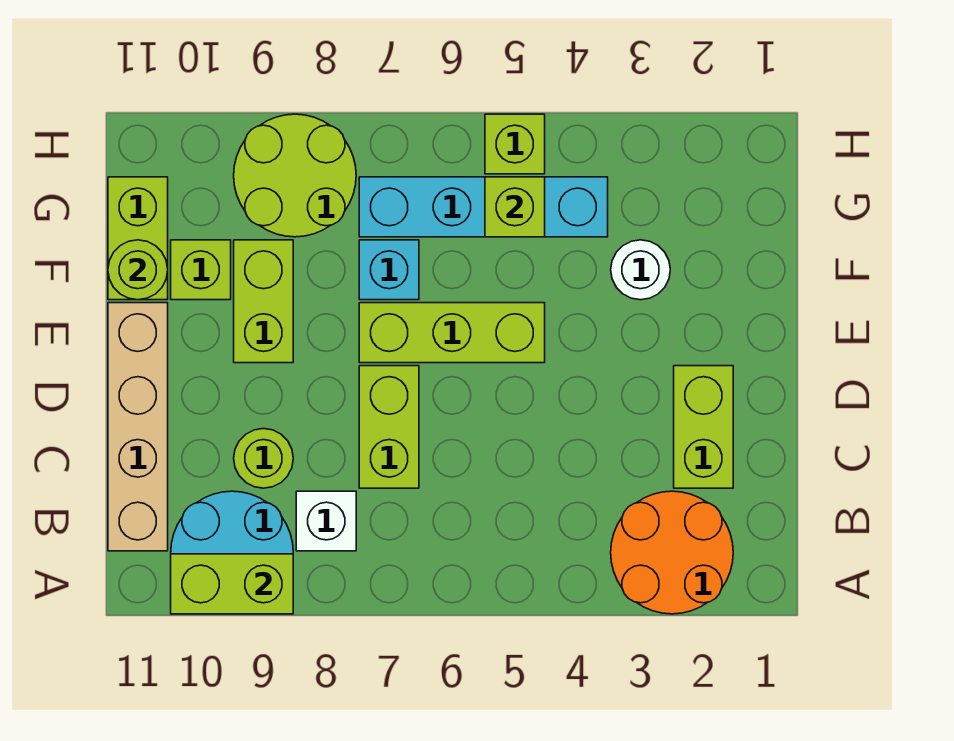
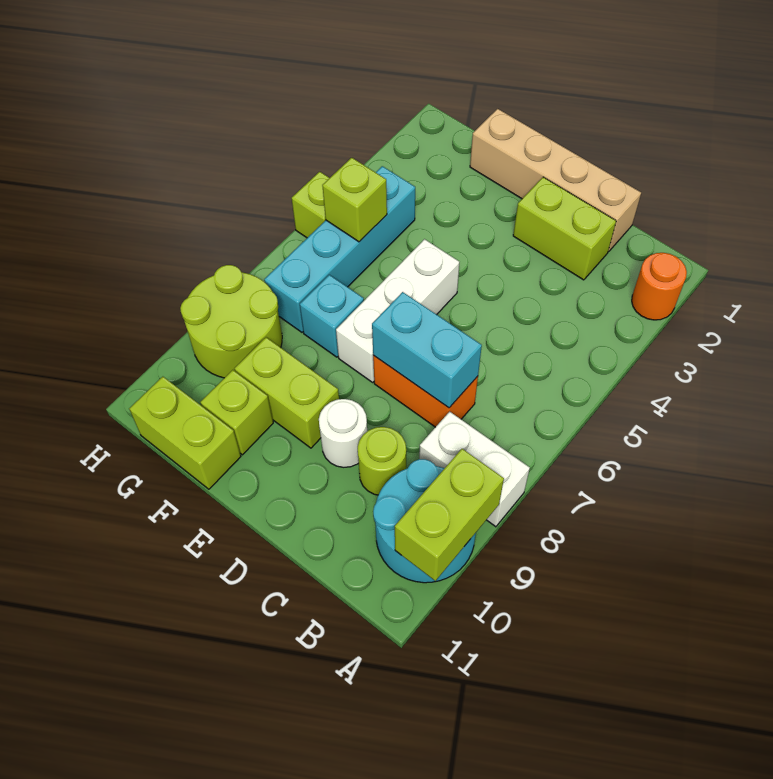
orange round brick A2:B3 level 1 -> orange round brick A2 level 1
white brick B8 level 1 -> white brick A8:B8 level 1
tan brick B11:E11 level 1 -> tan brick C1:F1 level 1
lime brick C7:D7 level 1 -> orange brick C7:D7 level 1
none -> cyan brick C7:D7 level 2
lime brick E5:E7 level 1 -> white brick E5:E7 level 1
white round brick F3 level 1 -> white round brick D9 level 1
lime round brick F11 level 2 -> none

